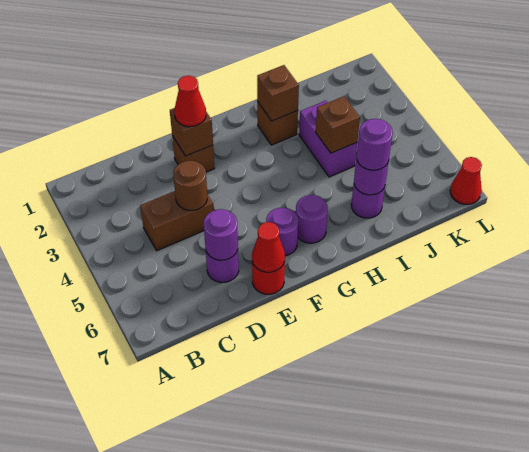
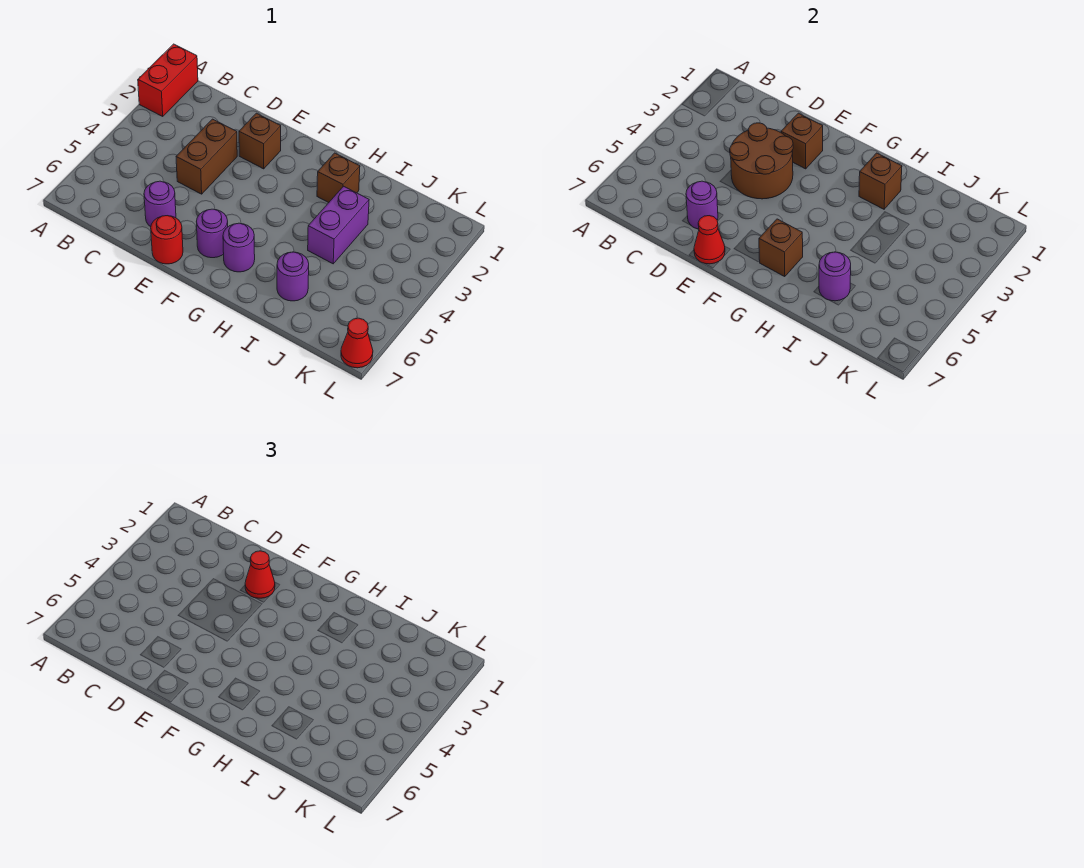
none -> red brick A1:A2 level 1
brown brick C4:D4 level 1 -> brown brick D3:D4 level 1
brown round brick D4 level 2 -> brown round brick D3:E4 level 2
brown brick I4 level 2 -> brown brick G6 level 2
purple round brick I6 level 3 -> none

